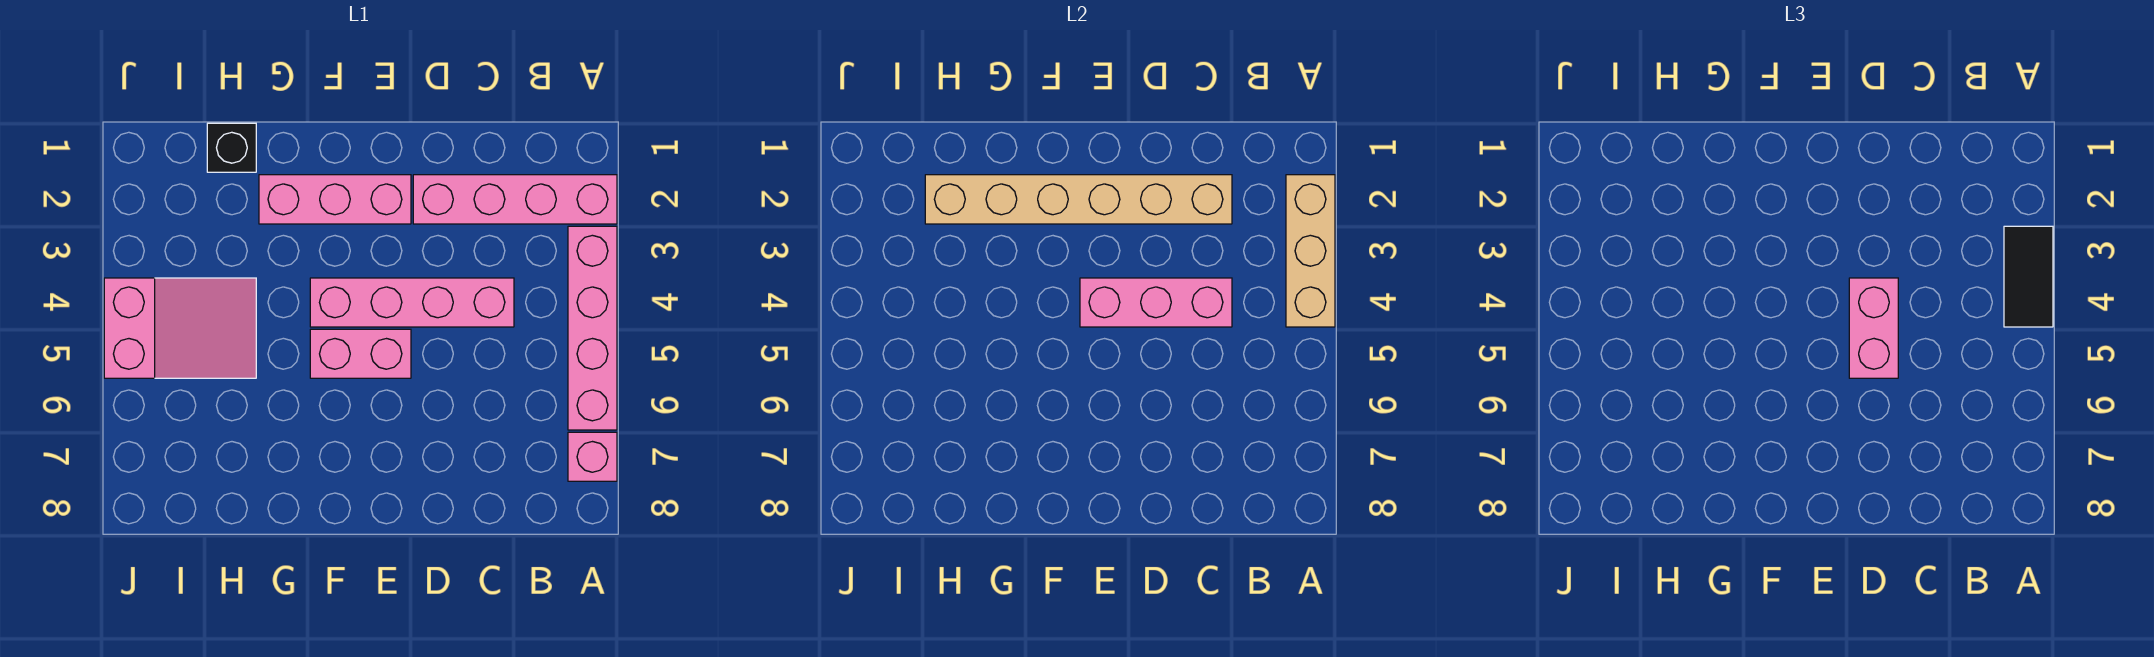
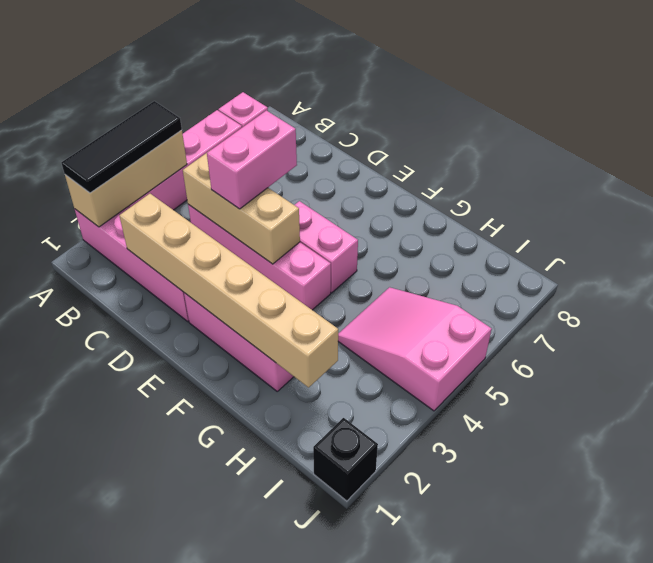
black tile A3:A4 level 3 -> black tile A2:A4 level 3
pink brick C4:E4 level 2 -> tan brick C4:E4 level 2
black brick H1 level 1 -> black brick J1 level 1

